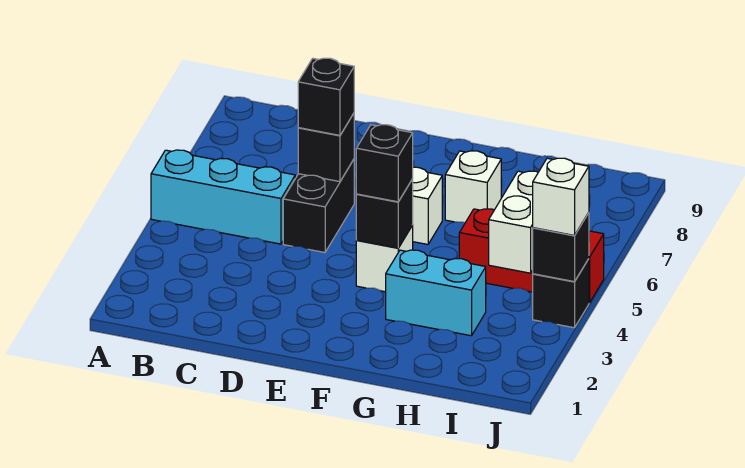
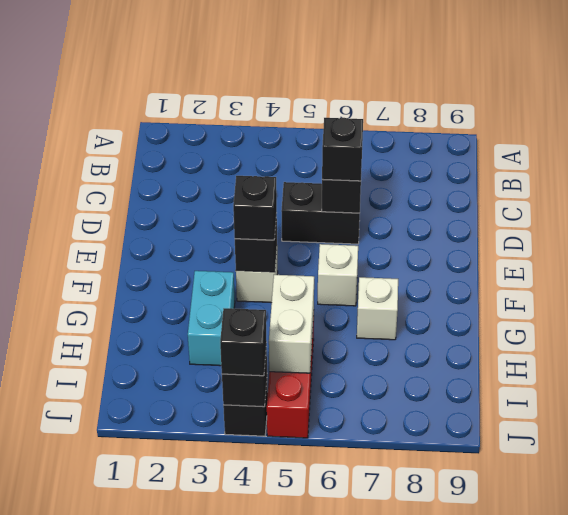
cyan brick A5:C5 level 1 -> none
white brick I4:I5 level 2 -> white brick H5:I5 level 2
white brick J4 level 3 -> black brick J4 level 3

